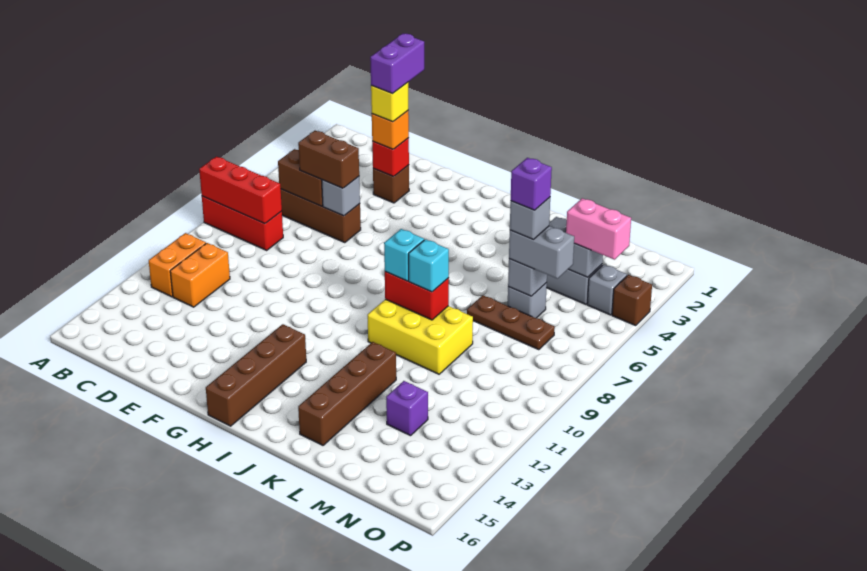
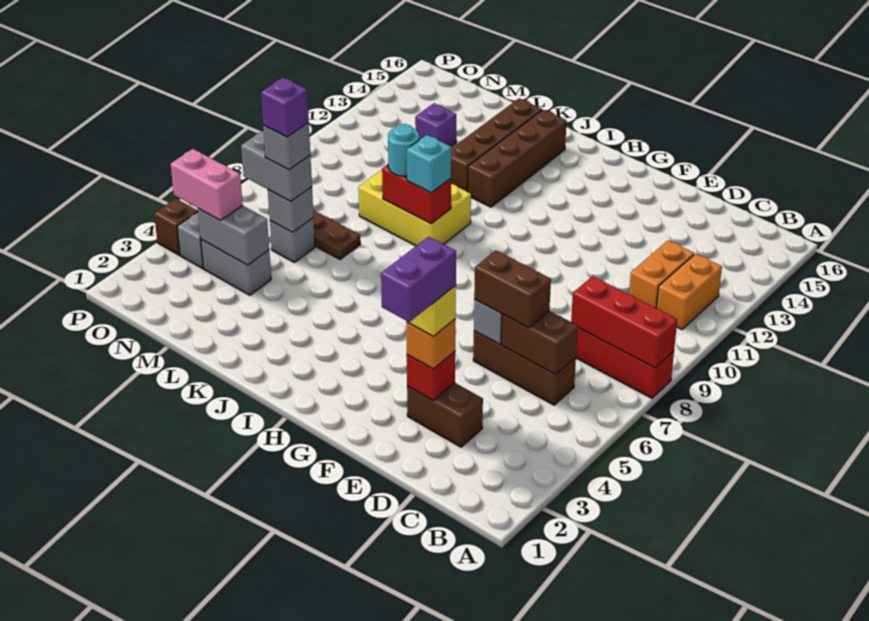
brown brick E3 level 1 -> brown brick D3:E3 level 1
brown brick H13:H16 level 1 -> brown brick J12:J15 level 1
cyan brick K9 level 3 -> cyan round brick K9 level 3

